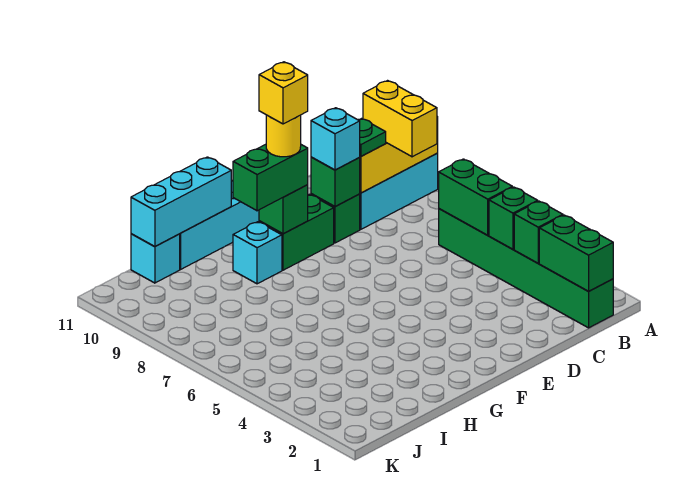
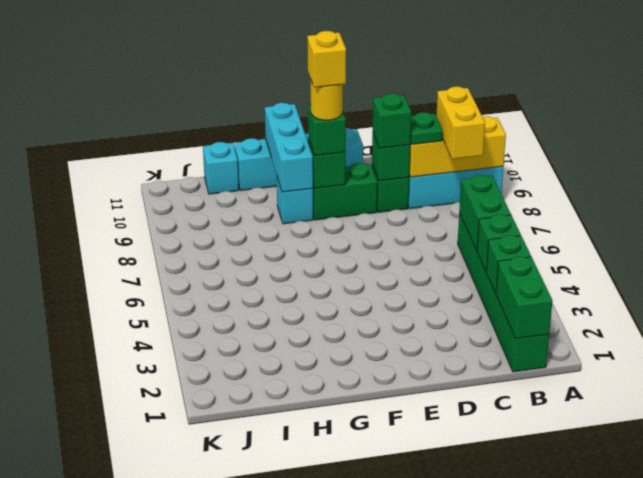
cyan brick D9 level 3 -> green brick D9 level 3
green brick F9:G9 level 3 -> green brick F9 level 3
cyan brick G11:I11 level 2 -> cyan brick G9:G11 level 2

